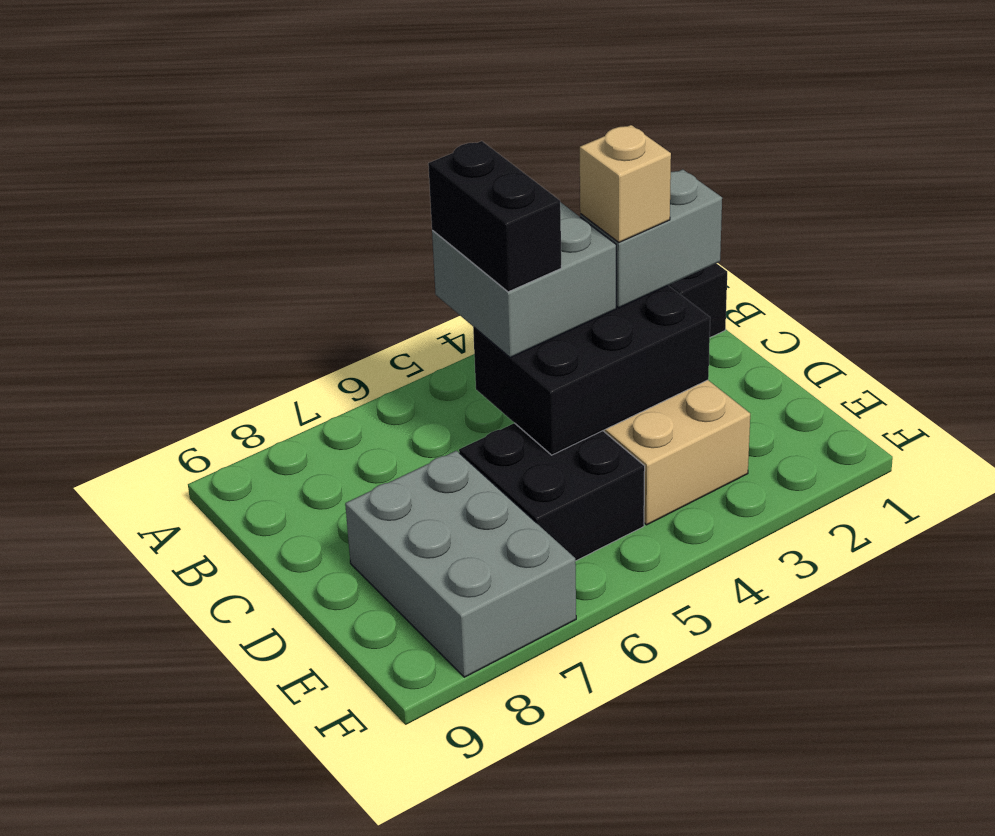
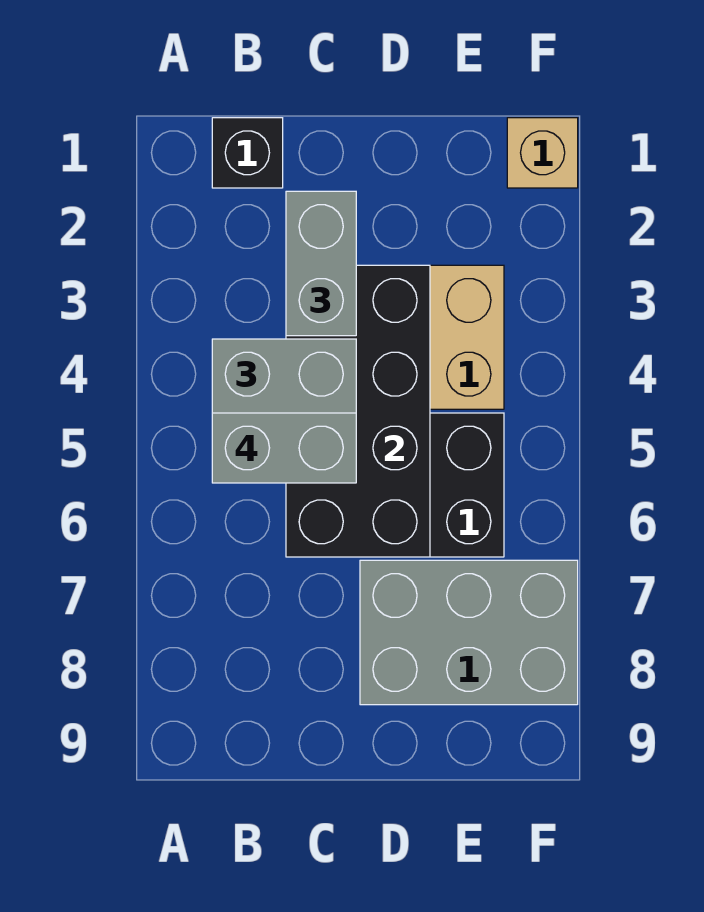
black brick B5:C5 level 4 -> grey brick B5:C5 level 4
black brick C3:D5 level 2 -> black brick C3:D6 level 2
tan brick C3 level 4 -> tan brick F1 level 1

